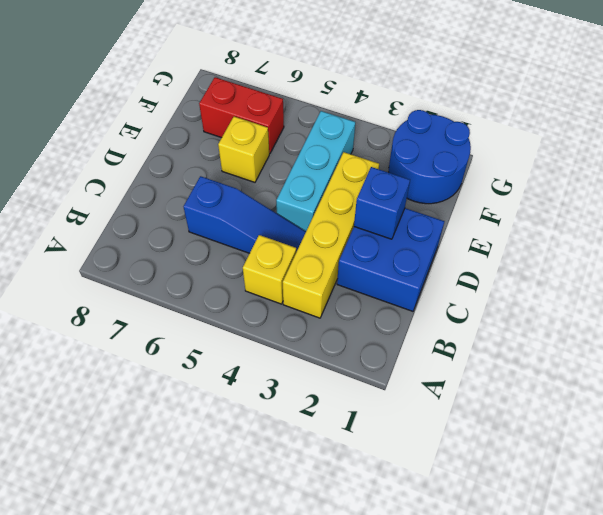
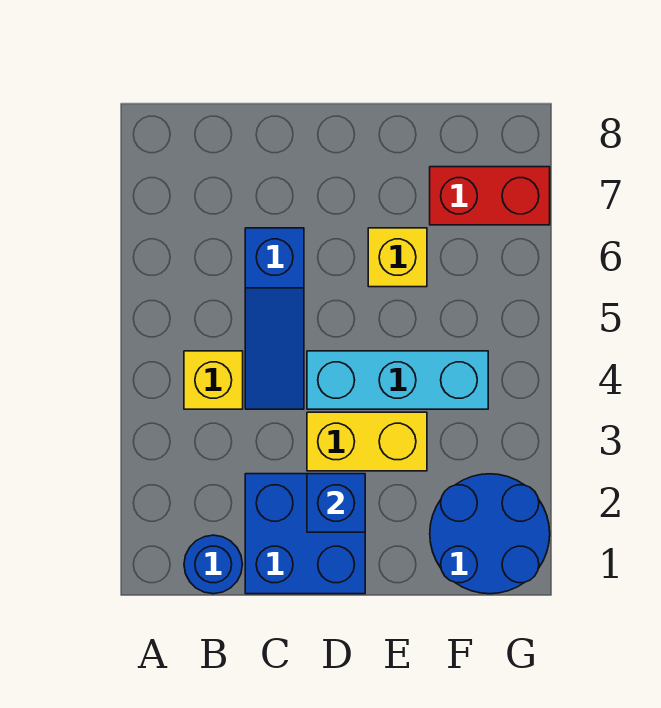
none -> blue round brick B1 level 1
yellow brick B3:E3 level 1 -> yellow brick D3:E3 level 1
red brick F6:F7 level 1 -> red brick F7:G7 level 1

